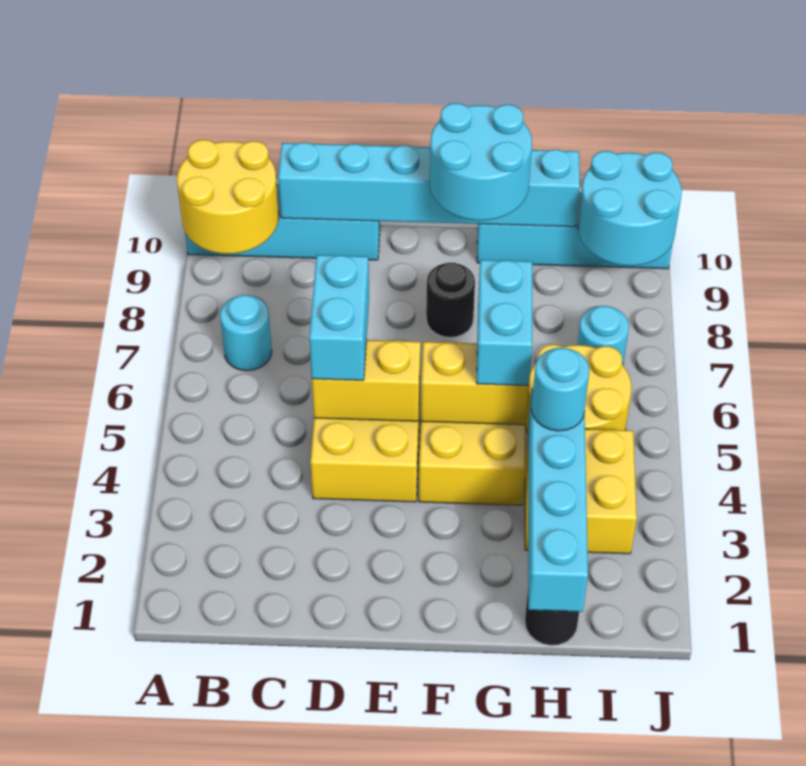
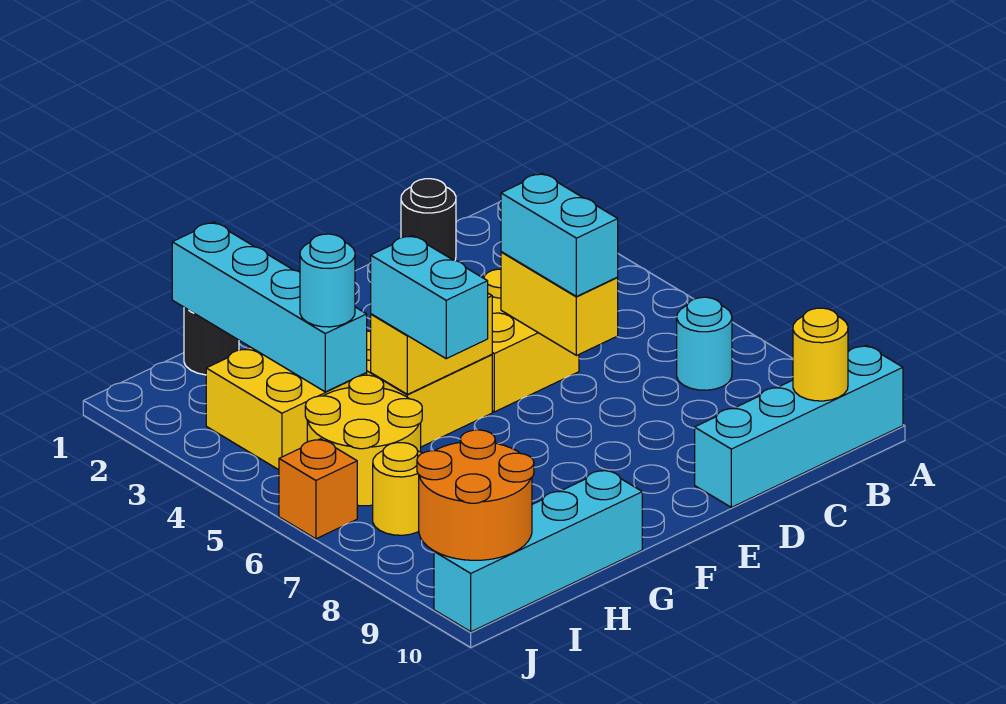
yellow round brick A9:B10 level 2 -> yellow round brick B10 level 2
cyan brick C10:H10 level 2 -> none
yellow brick D5:E5 level 2 -> yellow brick D5:D6 level 2
black round brick F8 level 1 -> black round brick C1 level 1
cyan round brick F9:G10 level 3 -> none
cyan round brick I7 level 1 -> yellow round brick I7 level 1
cyan round brick I9:J10 level 2 -> orange round brick I9:J10 level 2
none -> orange brick J6 level 1

